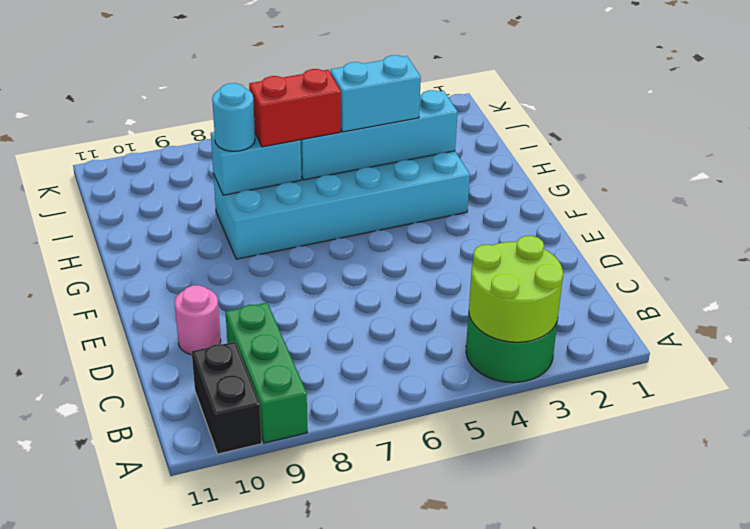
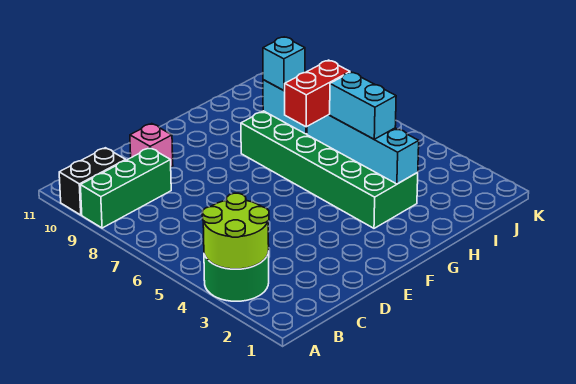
pink round brick D10 level 1 -> pink brick D10 level 1
cyan brick G3:H8 level 1 -> green brick G3:H8 level 1
red brick H6:H7 level 3 -> red brick G6:H6 level 3
cyan round brick H8 level 3 -> cyan brick H8 level 3

